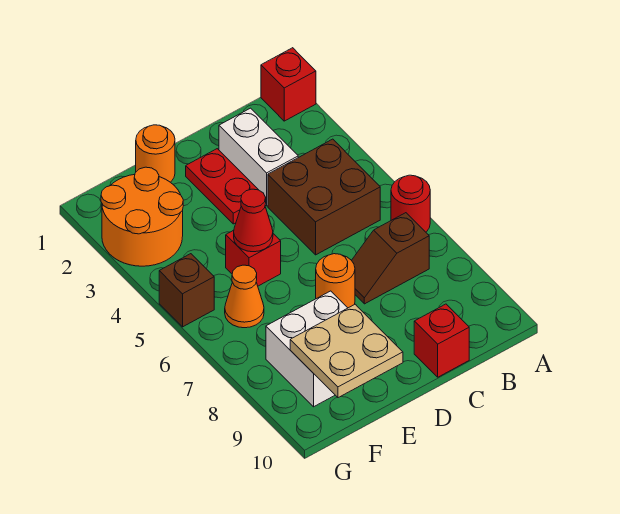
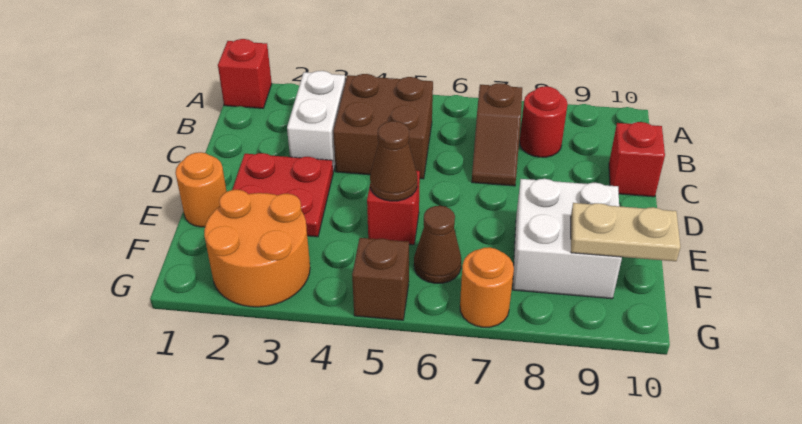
red round brick A6 level 1 -> red round brick B8 level 1
white brick C2:C3 level 1 -> white brick B3:C3 level 1
red plate D2:D3 level 1 -> red plate D2:E3 level 1
orange round brick D7 level 1 -> orange round brick G7 level 1
red cone E5 level 2 -> brown cone E5 level 2
tan plate E9:F10 level 2 -> tan plate F9:F10 level 2
orange cone F6 level 1 -> brown cone F6 level 1

